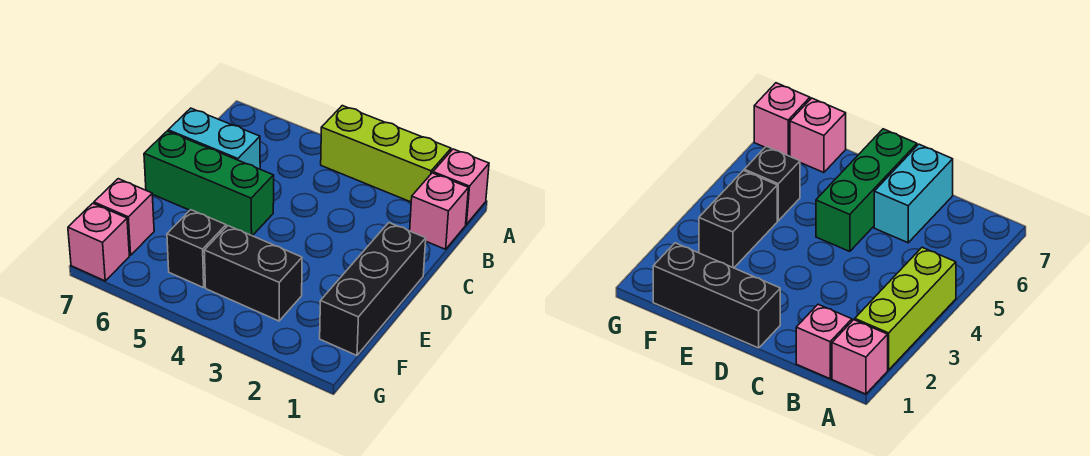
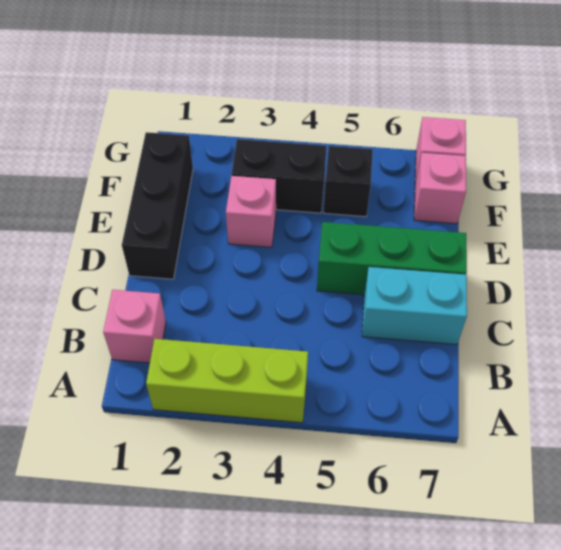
pink brick A1 level 1 -> pink brick E3 level 1

